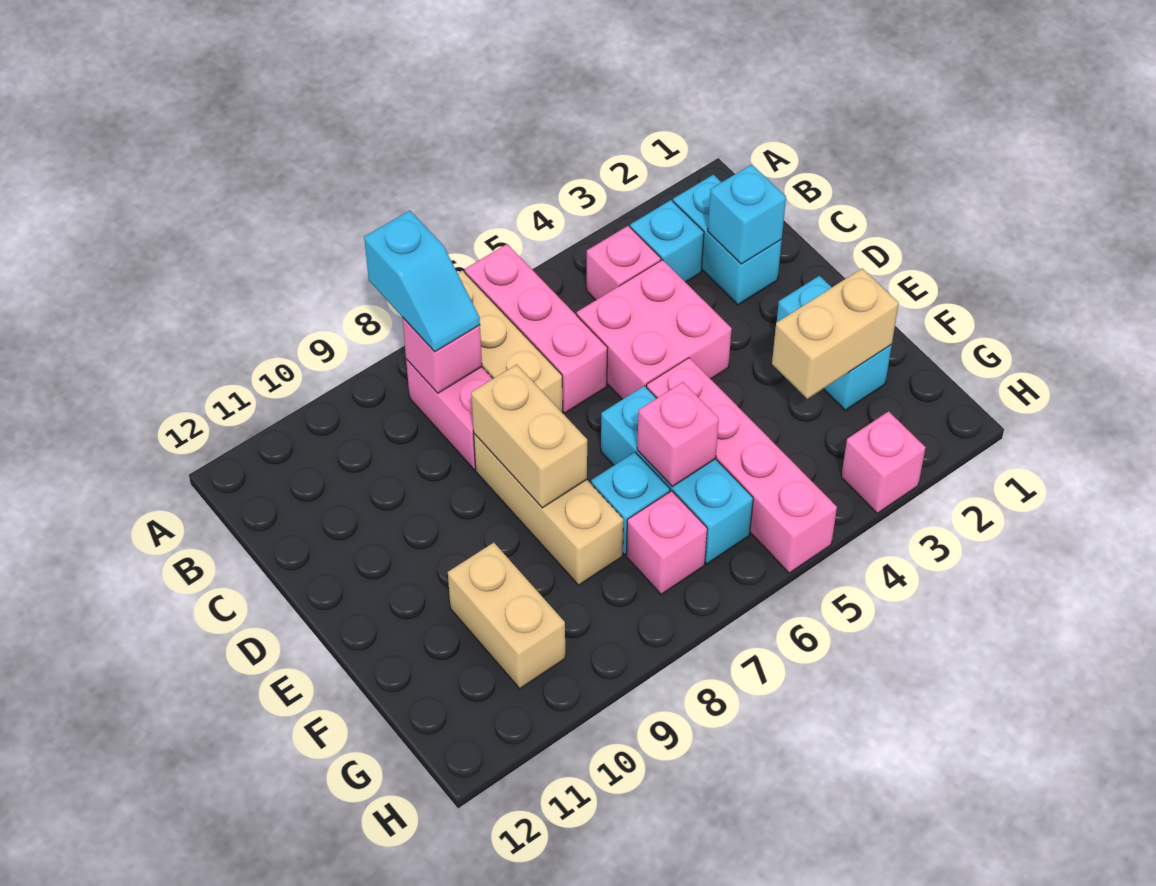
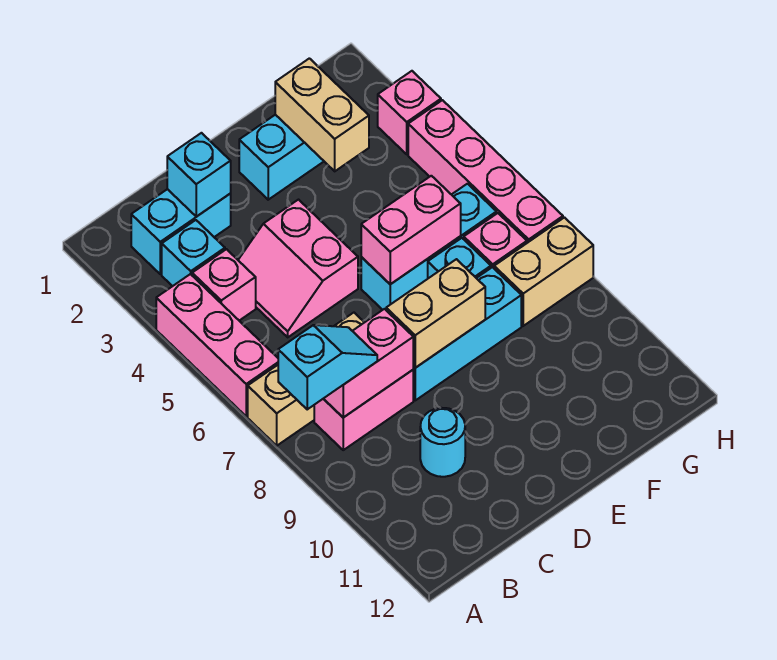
pink brick A6:C6 level 1 -> pink brick A4:A6 level 1
pink brick B8 level 2 -> pink brick B8:C8 level 2
pink brick C4:D5 level 1 -> pink slope C4:D5 level 1 top D
none -> cyan round brick C10 level 1
tan brick D8:F8 level 1 -> cyan brick D8:F8 level 1
pink brick E5:H5 level 1 -> pink brick H4:H7 level 1
pink brick F6 level 2 -> pink brick E6:F6 level 2
tan brick F10:G10 level 1 -> tan brick G8:H8 level 1

